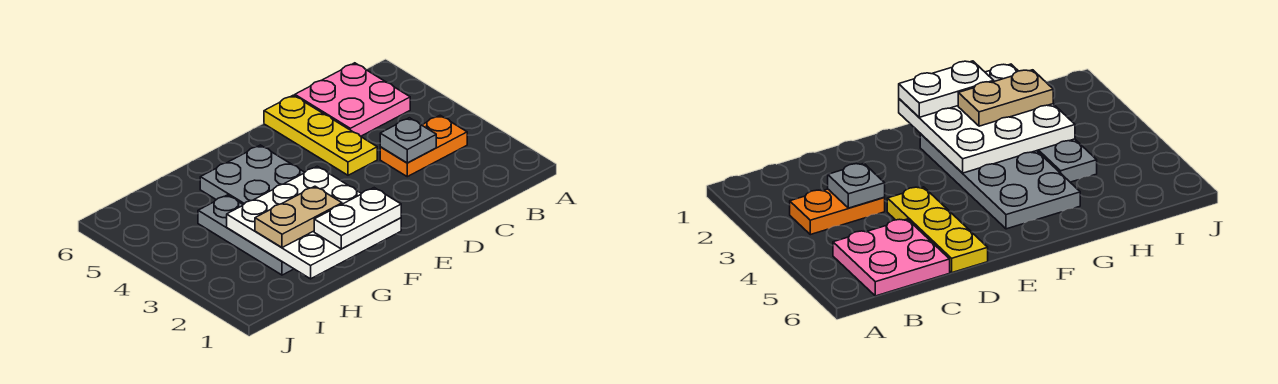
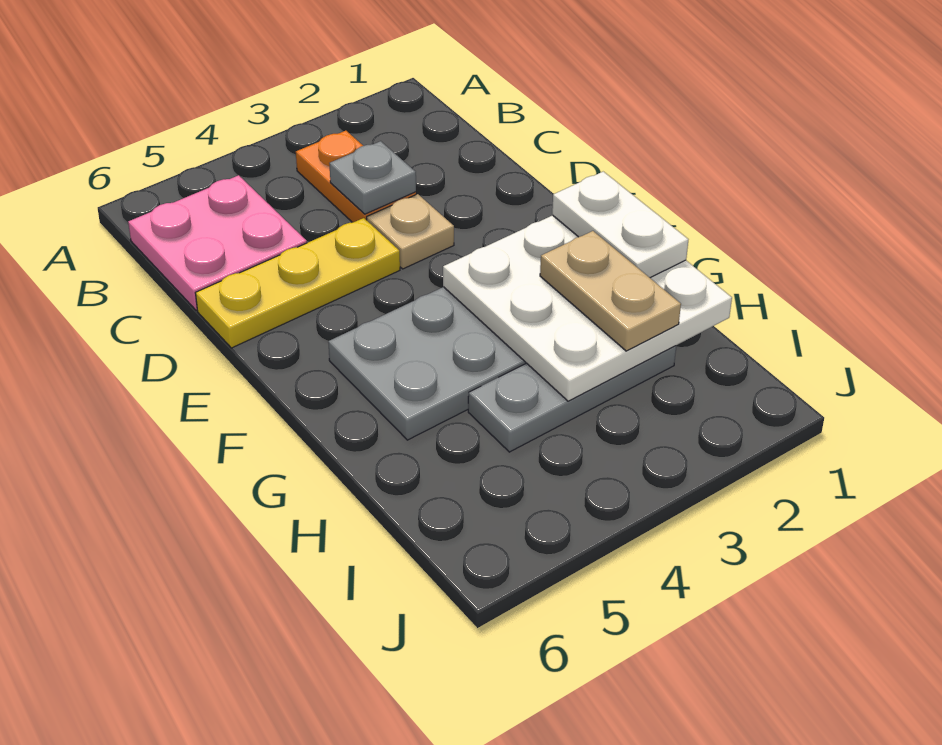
none -> tan plate D3 level 1

